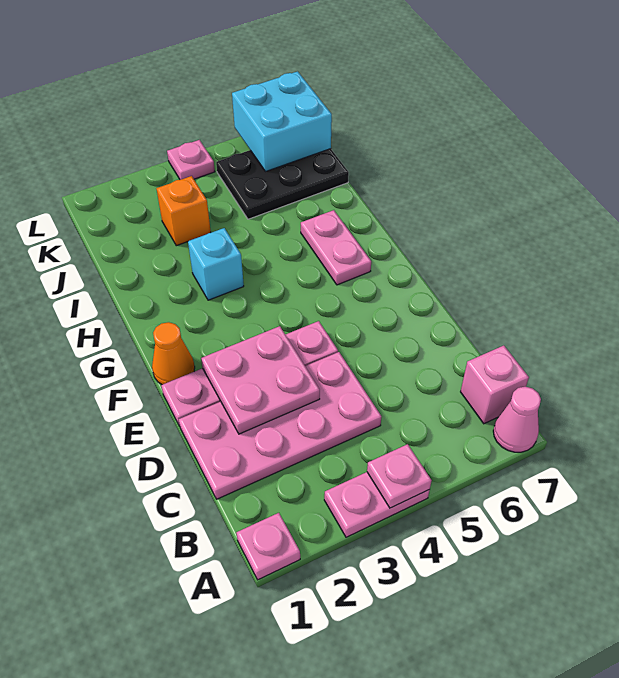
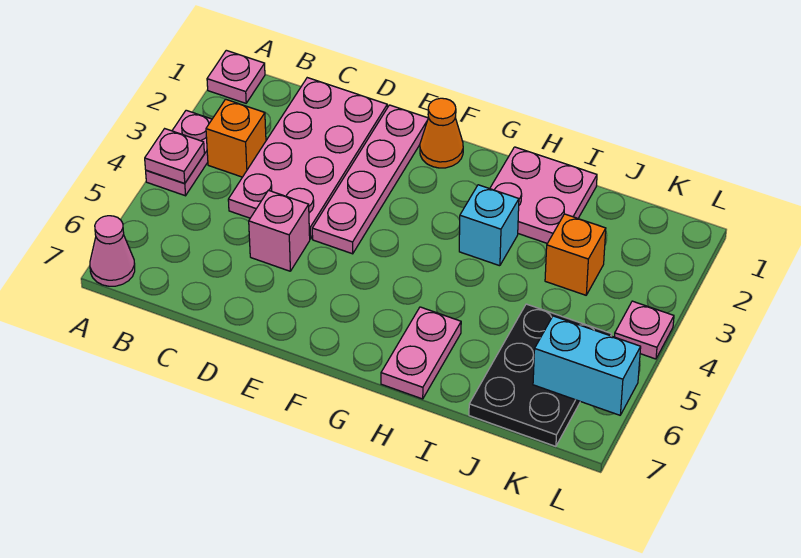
none -> orange brick B3 level 1
pink brick B7 level 1 -> pink brick D5 level 1
pink plate D2:E3 level 2 -> pink plate H1:I2 level 1
pink plate G6:H6 level 1 -> pink plate H6:H7 level 1
cyan brick K6:L7 level 2 -> cyan brick K6:L6 level 2

